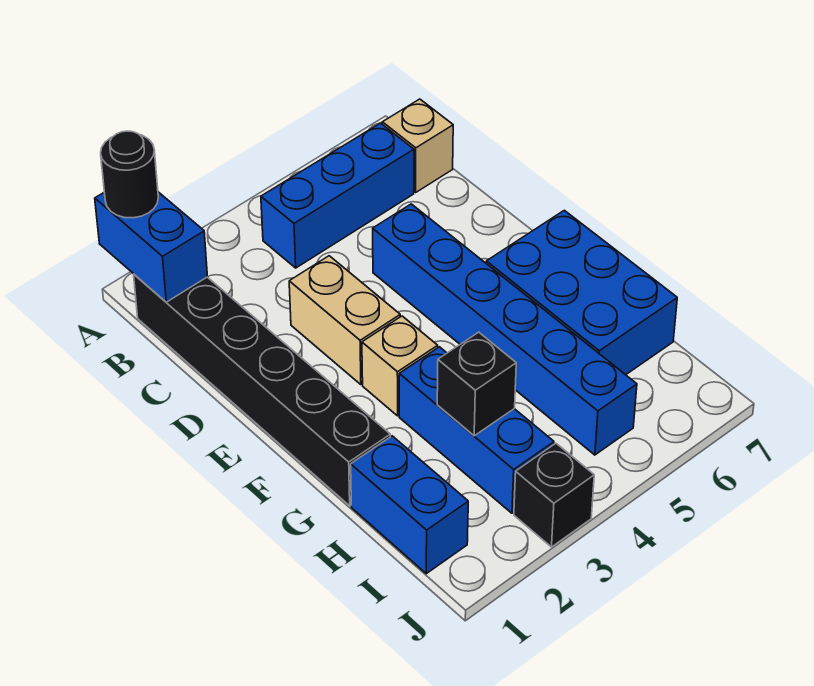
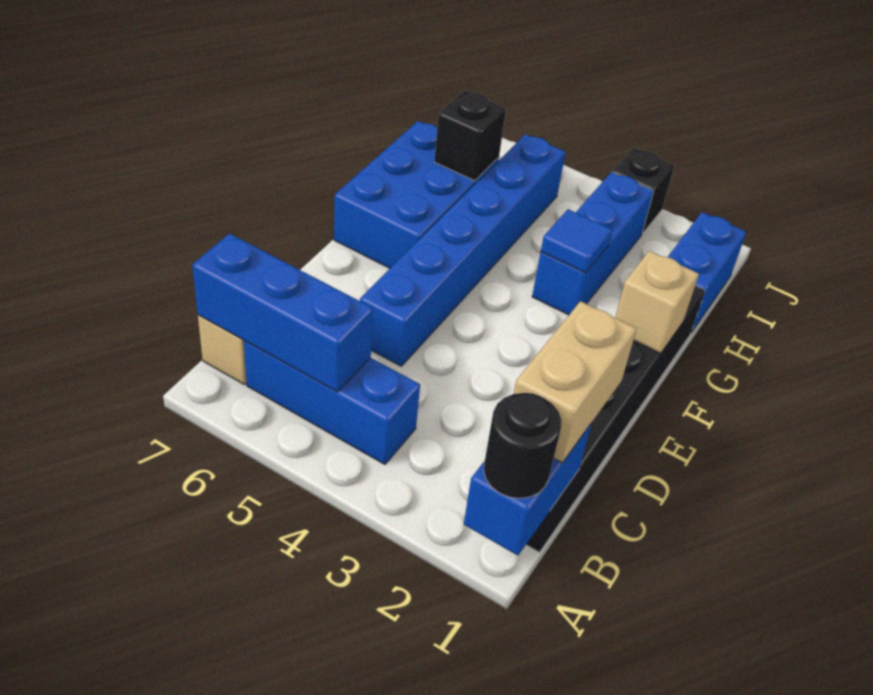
none -> blue brick B5:B7 level 2
tan brick D3:E3 level 1 -> tan brick B1:C1 level 3
tan brick F3 level 1 -> tan brick F1 level 2
none -> blue tile G3 level 2
black brick H3 level 2 -> black brick H6 level 2

